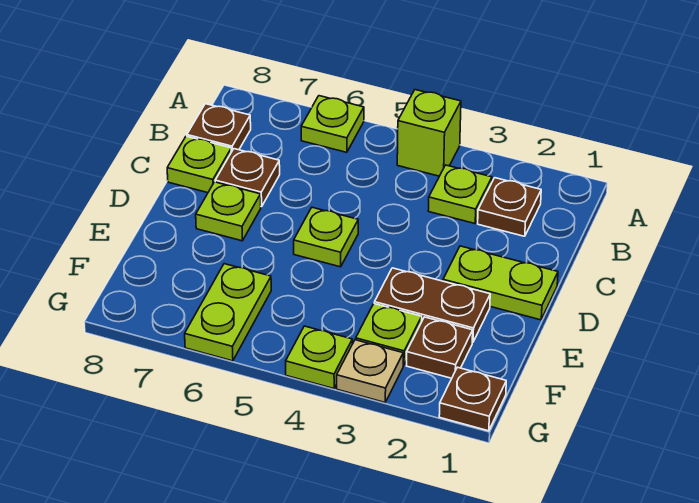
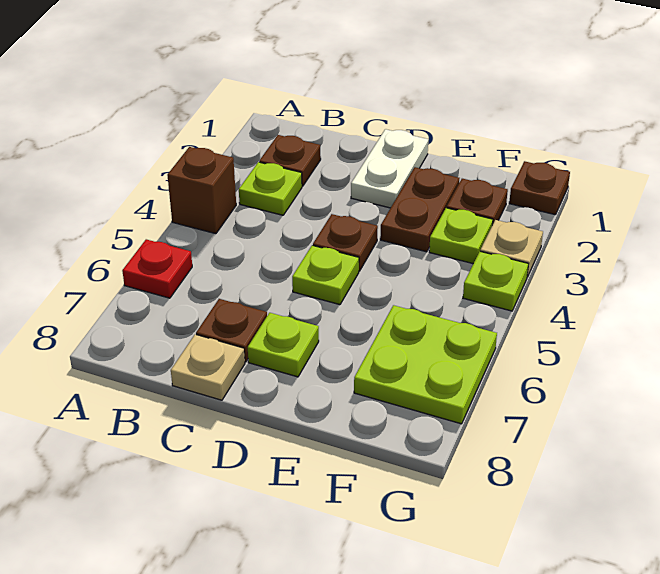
lime brick A4 level 1 -> brown brick A4 level 1
lime plate A6 level 1 -> red plate A6 level 1
brown plate B8 level 1 -> brown plate D4 level 1
lime plate C8 level 1 -> tan plate C8 level 1
lime plate D1:D2 level 1 -> white plate D1:D2 level 1
lime plate F6:G6 level 1 -> lime plate F6:G7 level 1

